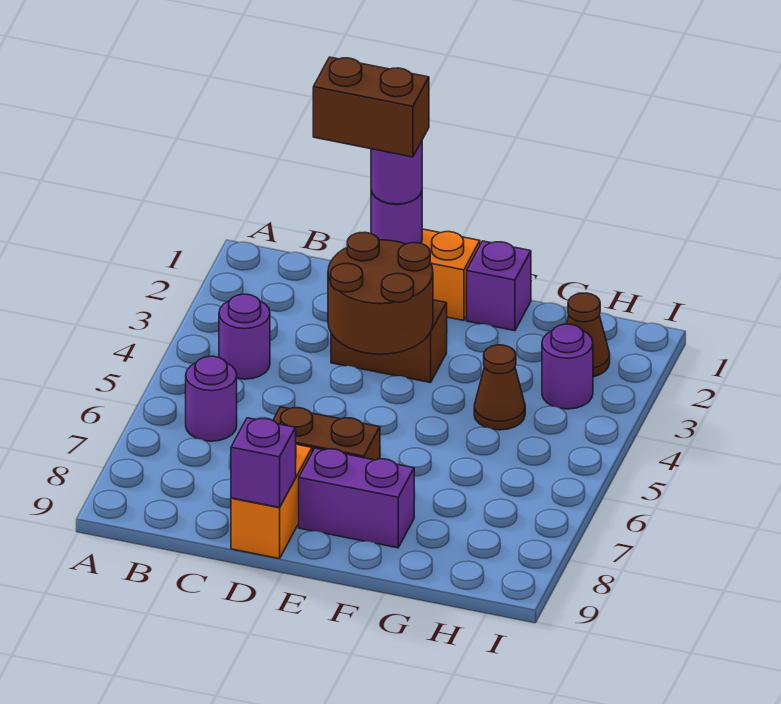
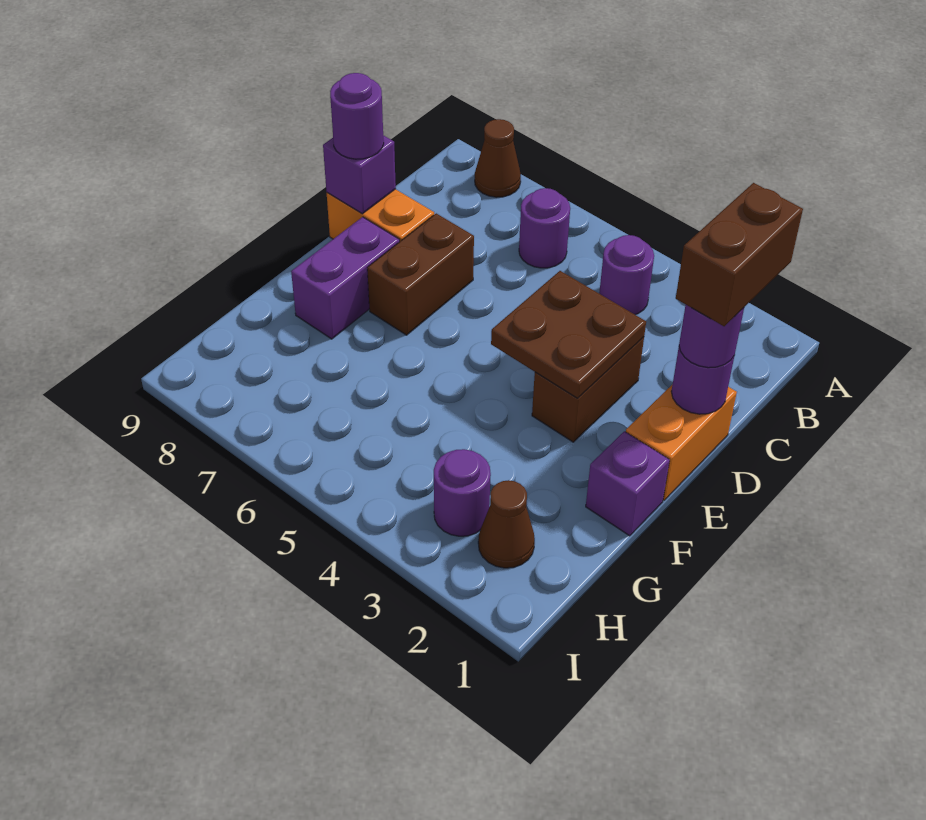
brown round brick D3:E4 level 2 -> brown plate D3:E4 level 2
none -> purple round brick D9 level 3
brown cone G4 level 1 -> brown cone A8 level 1

